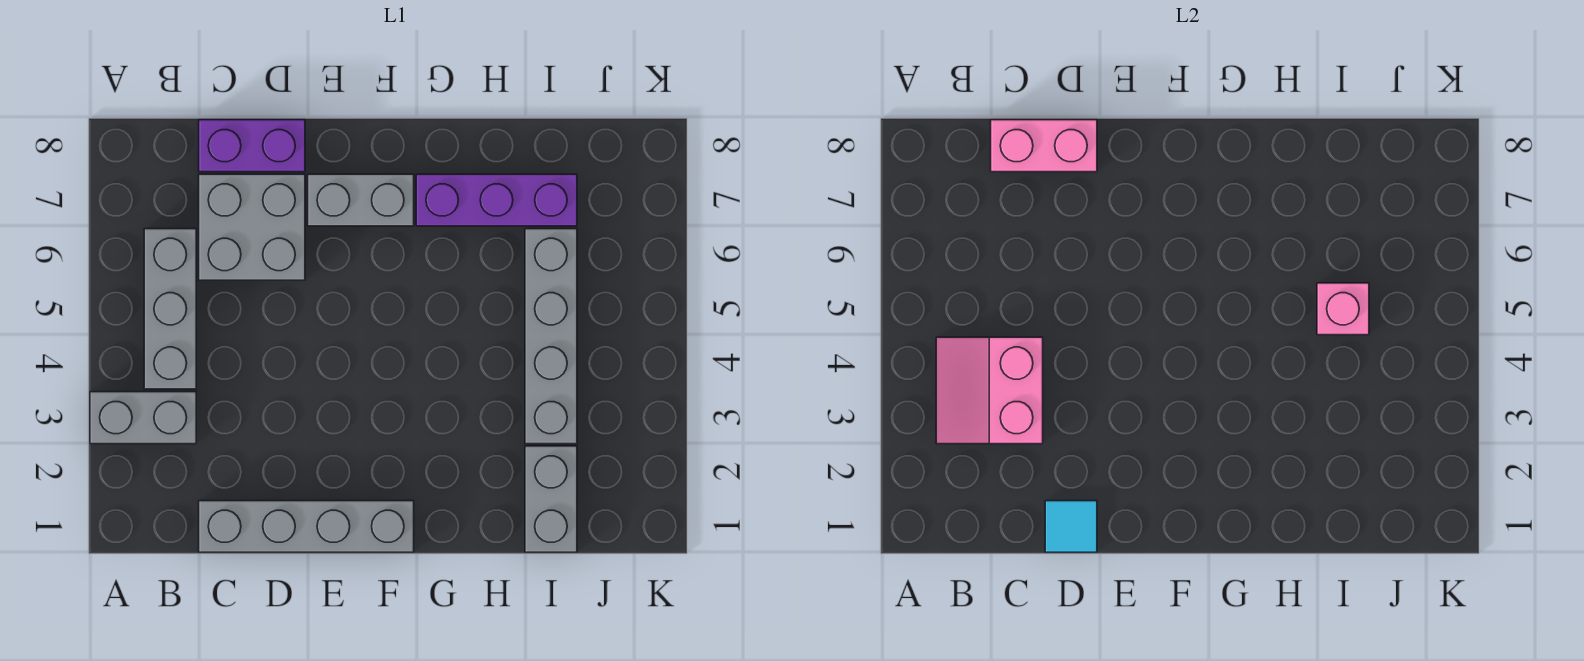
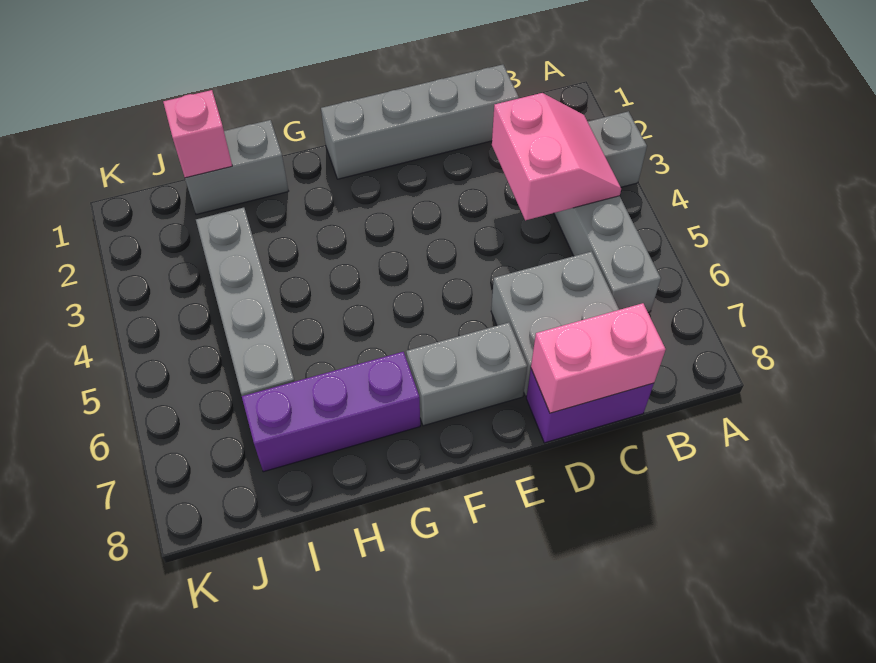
cyan tile D1 level 2 -> none
grey brick I1:I2 level 1 -> grey brick H1:I1 level 1
pink brick I5 level 2 -> pink brick I1 level 2

